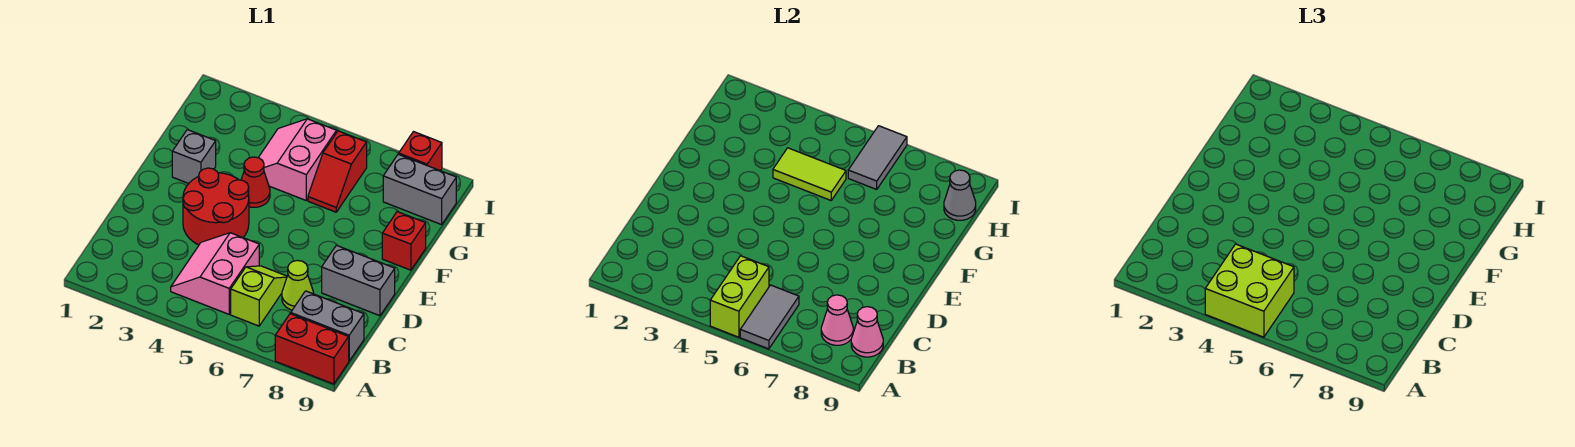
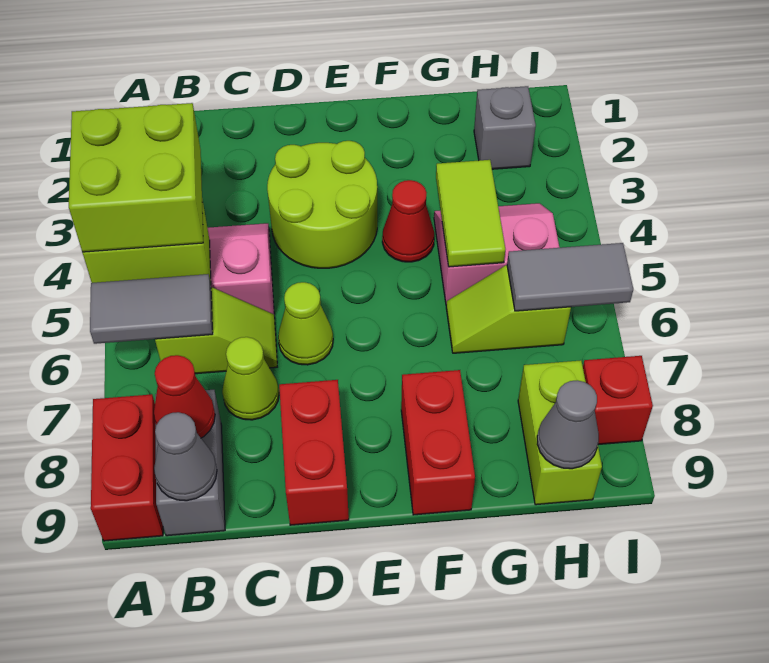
pink cone B8 level 2 -> red cone B8 level 2
pink cone B9 level 2 -> grey cone B9 level 2
red round brick D3:E4 level 1 -> lime round brick D3:E4 level 1
none -> lime cone D6 level 1
grey brick D8:D9 level 1 -> red brick D8:D9 level 1
grey brick F2 level 1 -> grey brick H2 level 1
red brick F9 level 1 -> red brick F8:F9 level 1
red slope G6:H6 level 1 top H -> lime slope G6:H6 level 1 top H
grey brick H8:H9 level 1 -> lime brick H8:H9 level 1

